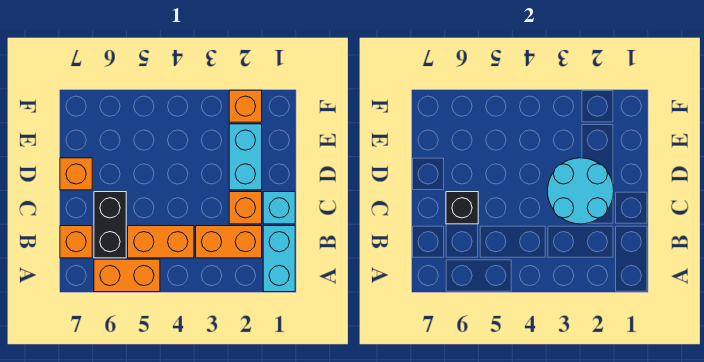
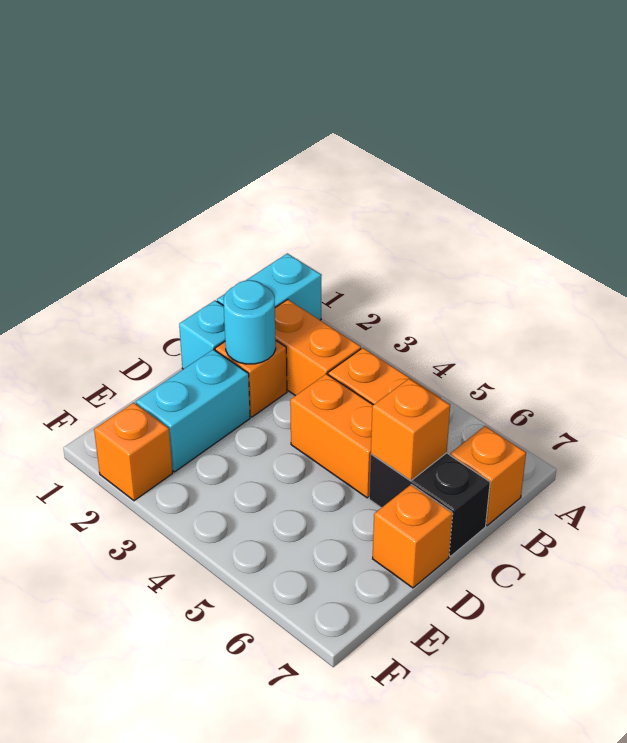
orange brick A5:A6 level 1 -> orange brick C4:C5 level 1
black brick B6:C6 level 1 -> black brick C6:C7 level 1
cyan round brick C2:D3 level 2 -> cyan round brick C2 level 2
black brick C6 level 2 -> orange brick C6 level 2

